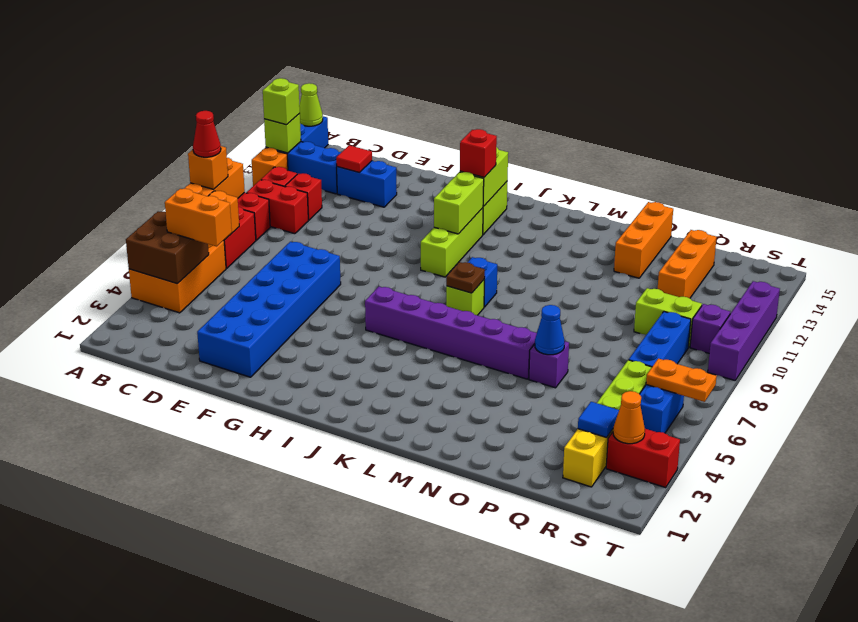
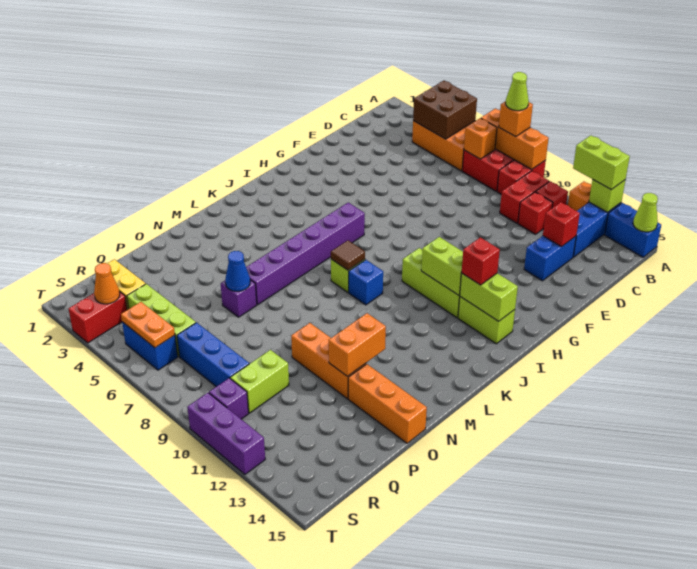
red cone A8 level 4 -> lime cone A8 level 4
lime brick A13 level 3 -> lime brick A12:A13 level 3
orange brick B5:C5 level 3 -> orange brick N12:O12 level 2
red tile D13 level 2 -> red brick D13 level 2
blue brick E2:F7 level 1 -> none
brown plate K8 level 2 -> brown tile K8 level 2
orange brick Q12:Q14 level 1 -> orange brick O10:O12 level 1
blue tile R3 level 2 -> none
orange plate S6:T6 level 2 -> orange plate S5:S6 level 2
purple brick T9:T12 level 1 -> purple brick T10:T12 level 1

